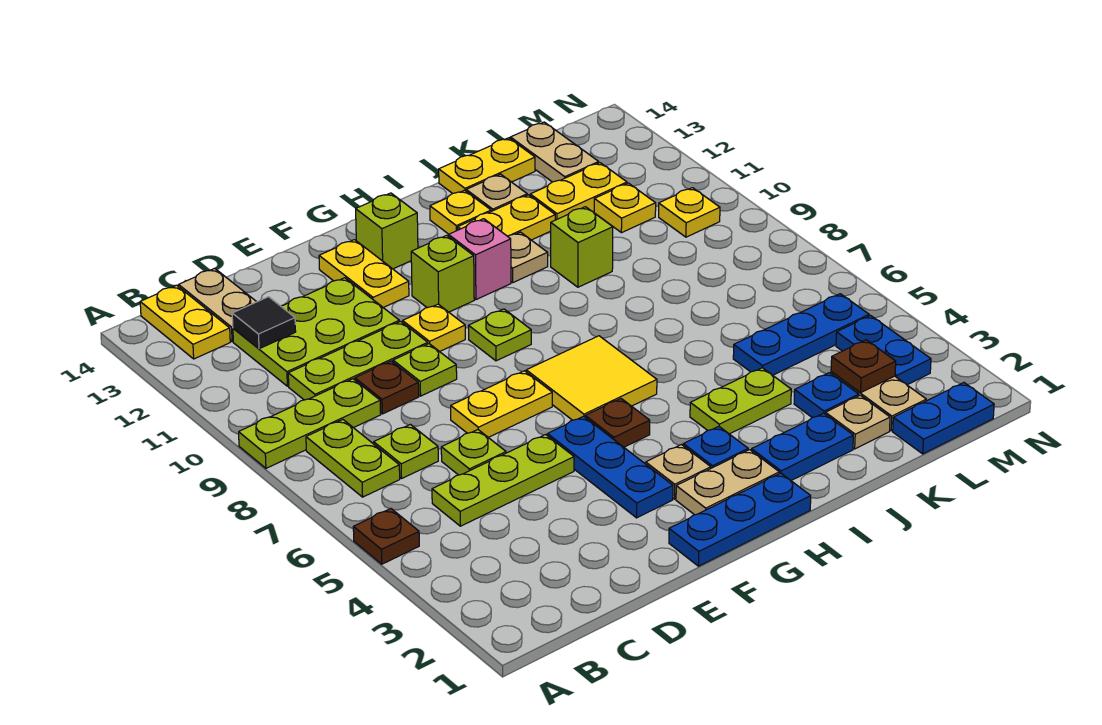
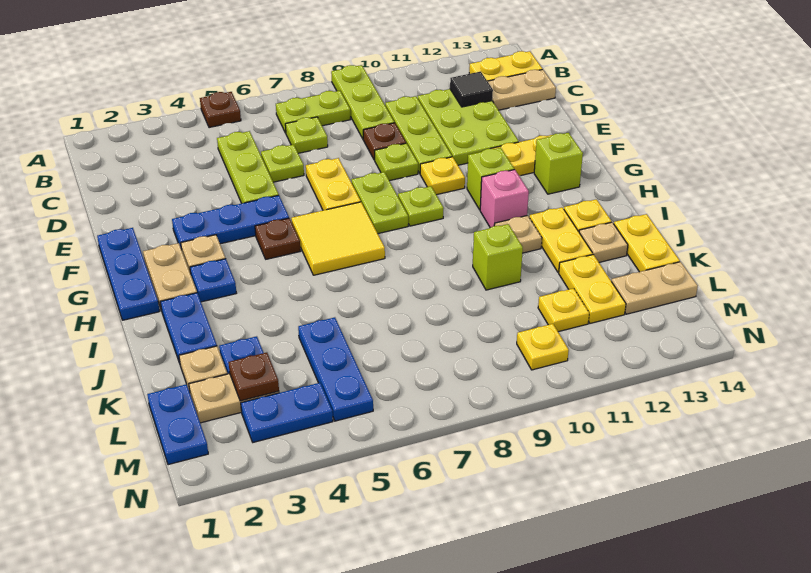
lime plate I4:J4 level 1 -> lime plate F8:G8 level 1

